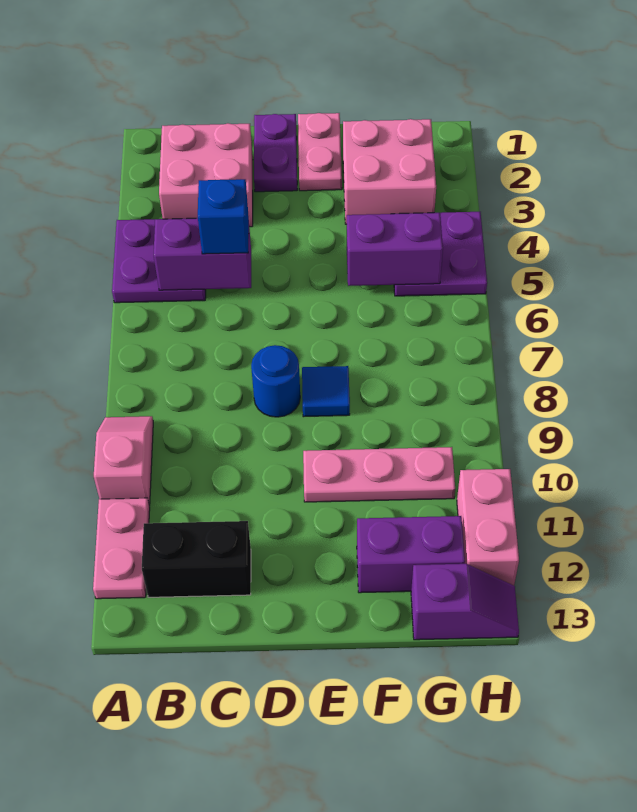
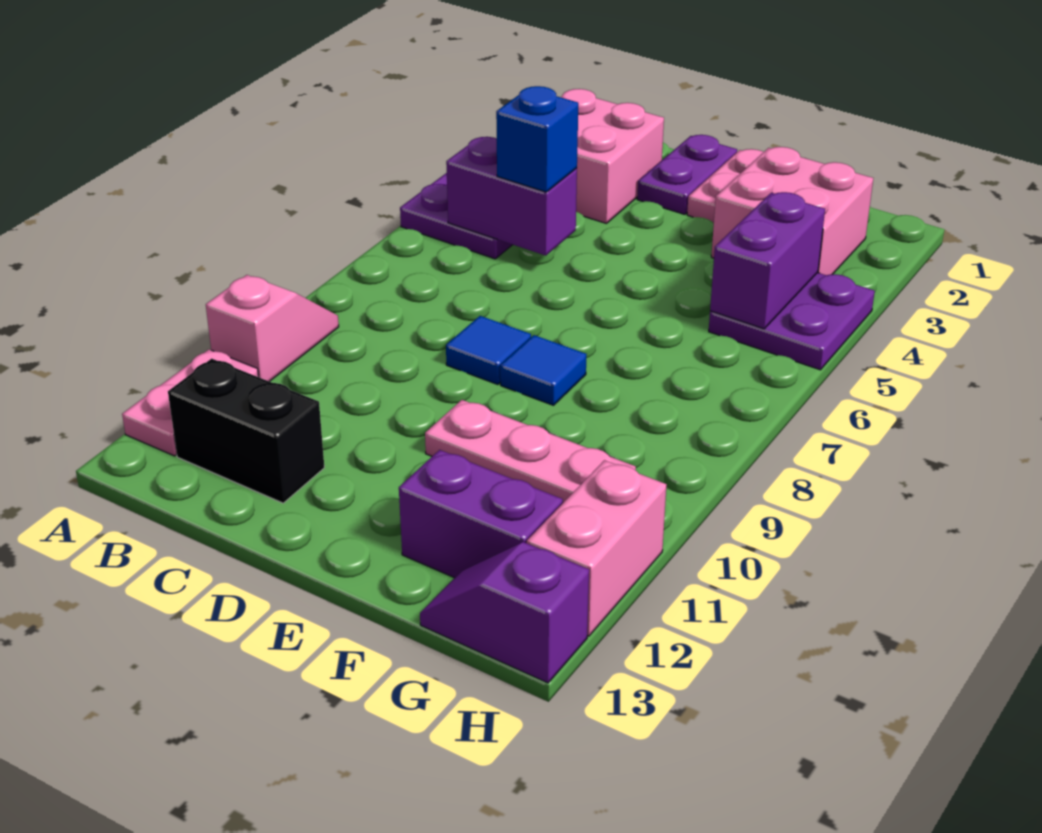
blue round brick D8 level 1 -> blue tile D8 level 1
purple brick F5:G5 level 2 -> purple brick G4:G5 level 2
purple slope G13:H13 level 1 top G -> purple slope G13:H13 level 1 top H

